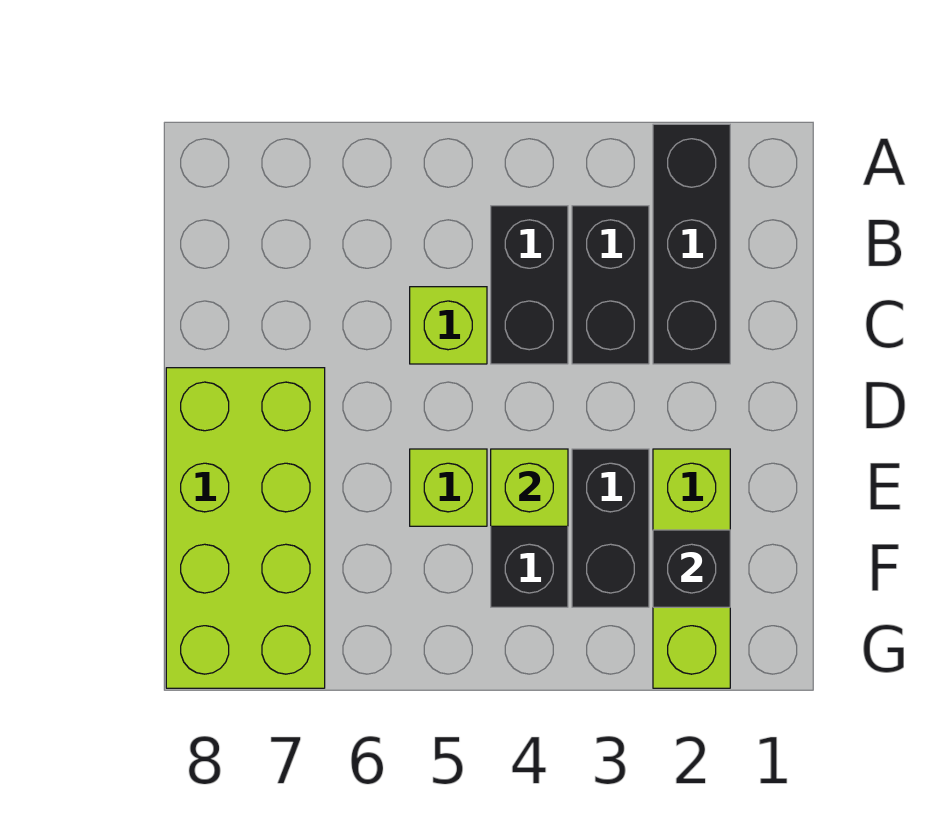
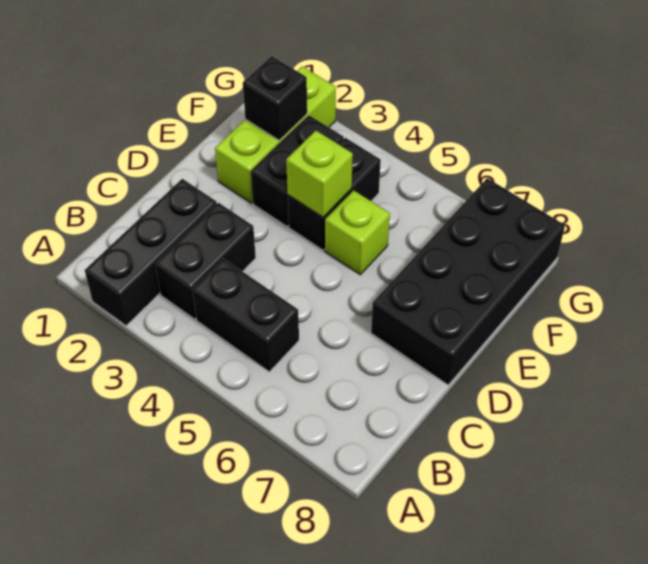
black brick B4:C4 level 1 -> black brick B4:B5 level 1
lime brick C5 level 1 -> none
lime brick D7:G8 level 1 -> black brick D7:G8 level 1

